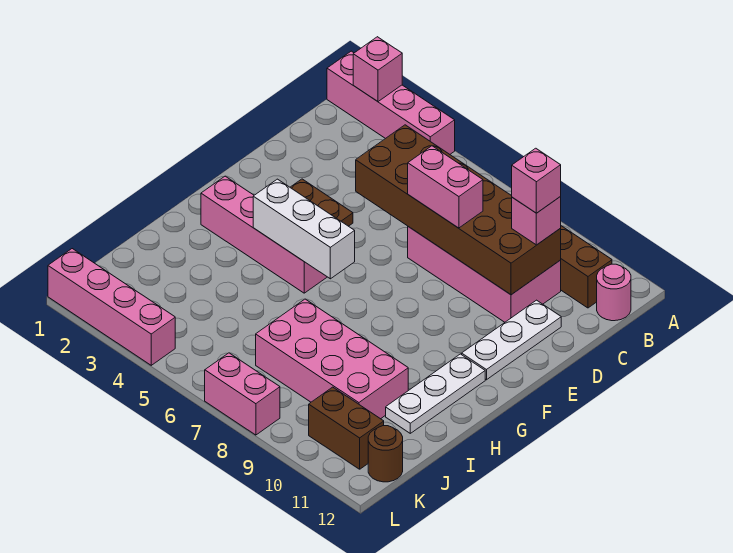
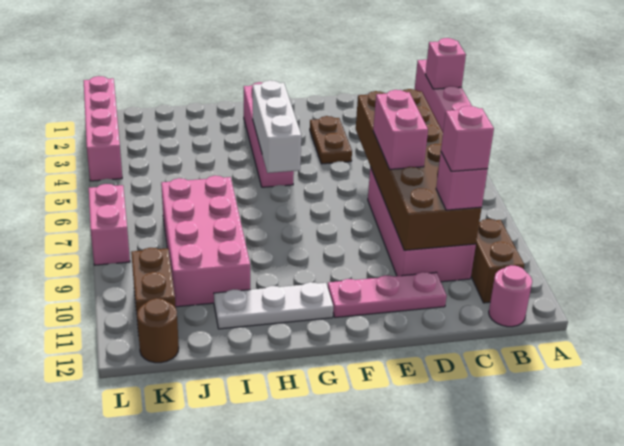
white plate D11:F11 level 1 -> pink plate D11:F11 level 1

